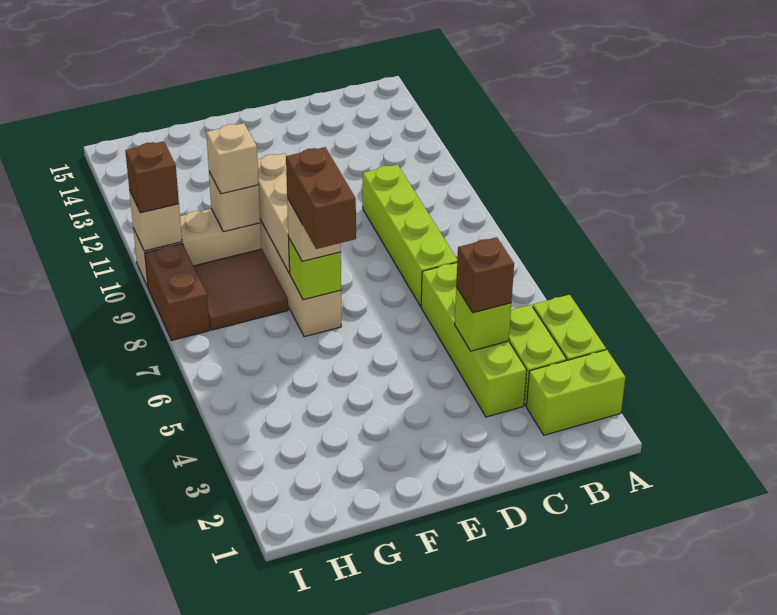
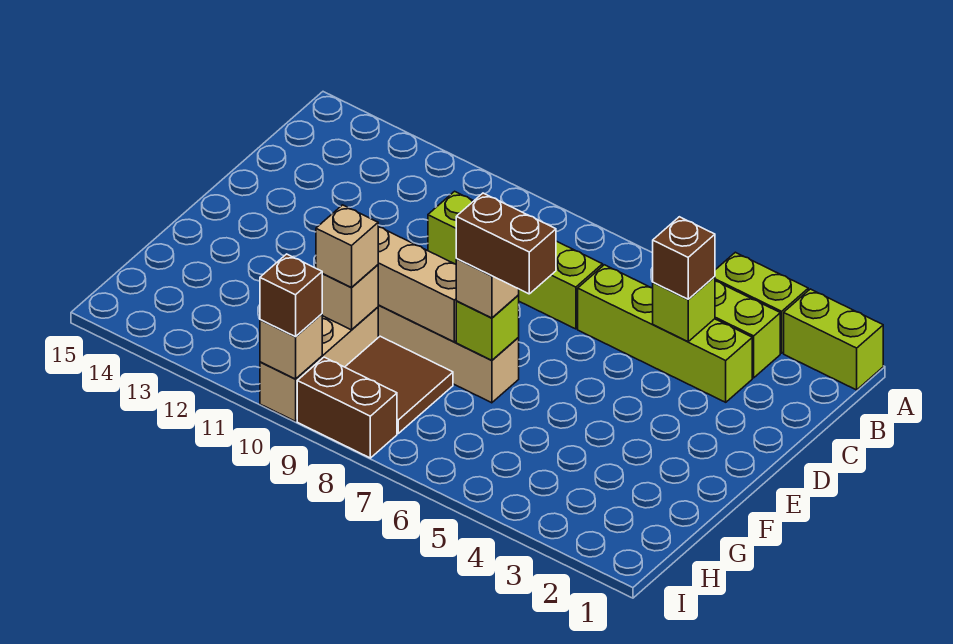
lime brick A2:B2 level 1 -> lime brick A1:A2 level 1

